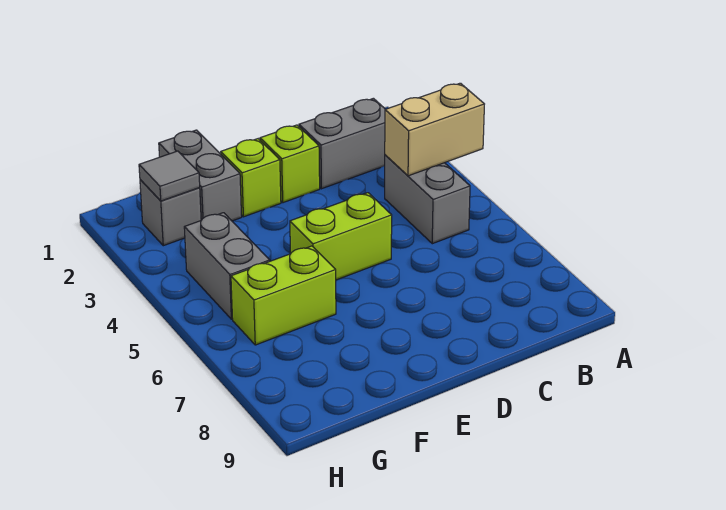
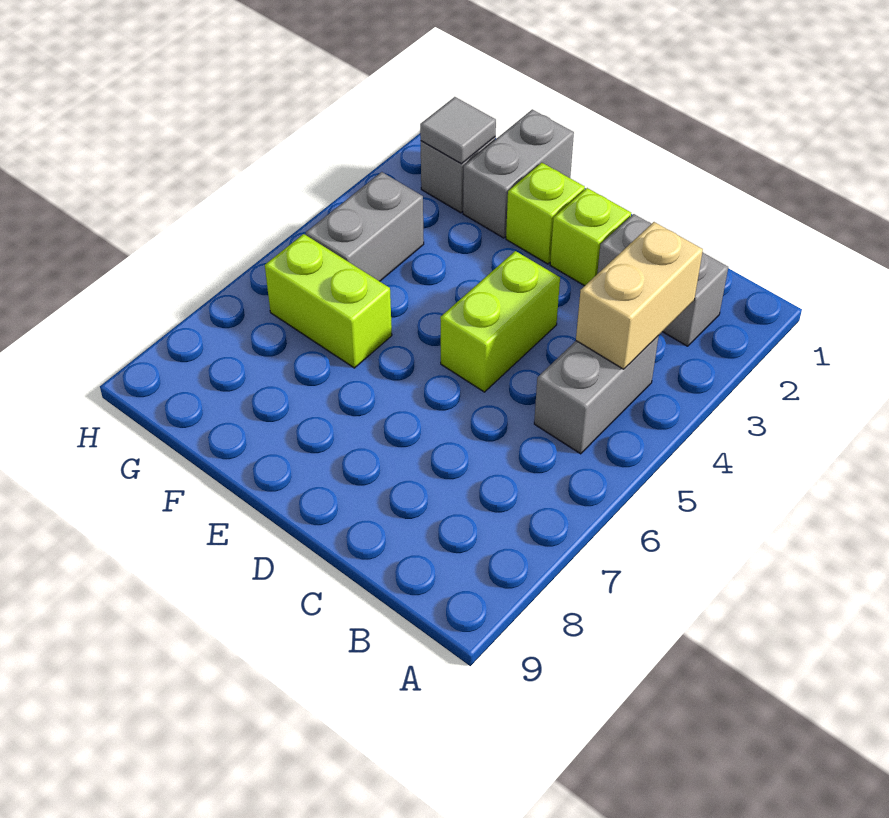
tan brick A4:B4 level 2 -> tan brick B3:B4 level 2
lime brick D5:E5 level 1 -> lime brick D4:D5 level 1

